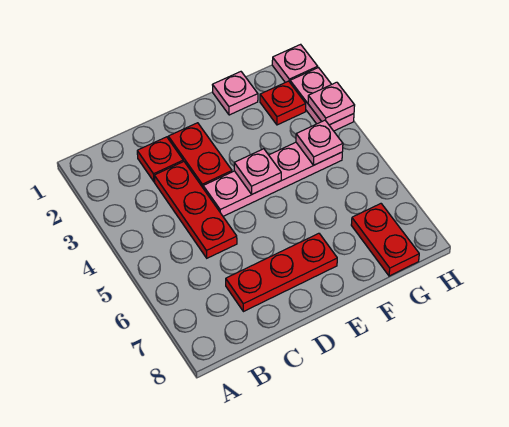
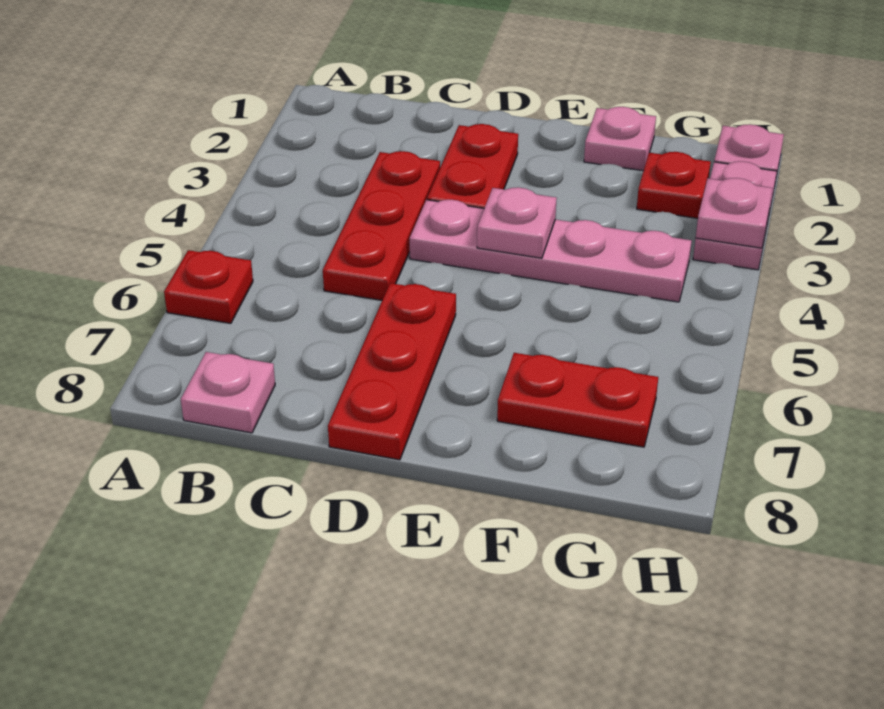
red plate C2 level 1 -> red plate A6 level 1
red plate C7:E7 level 1 -> red plate D6:D8 level 1
pink plate G4 level 2 -> pink plate B8 level 1
red plate G7:G8 level 1 -> red plate F7:G7 level 1

